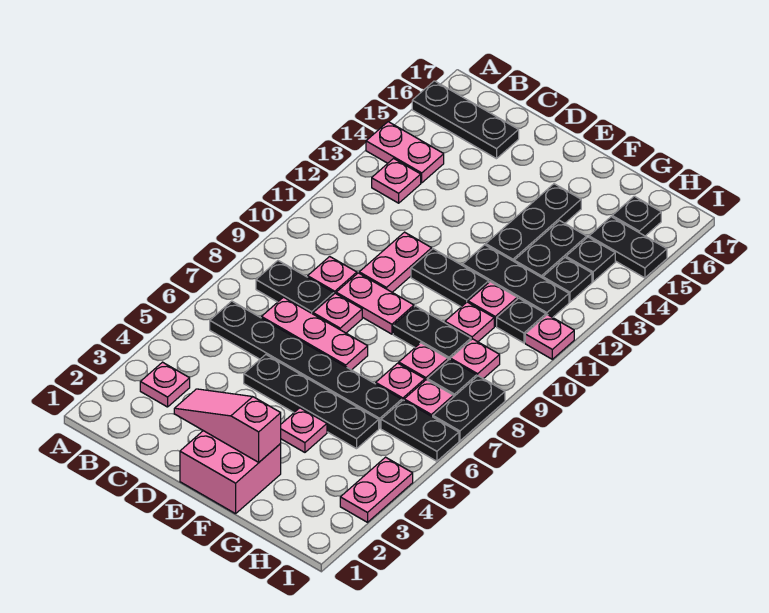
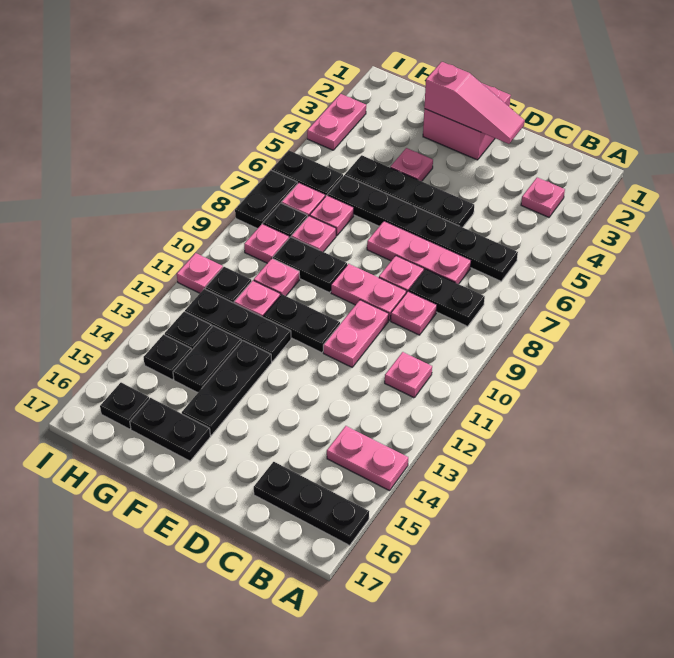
pink plate B13 level 1 -> pink plate B11 level 1
black plate H15:I15 level 1 -> black plate F16:G16 level 1

